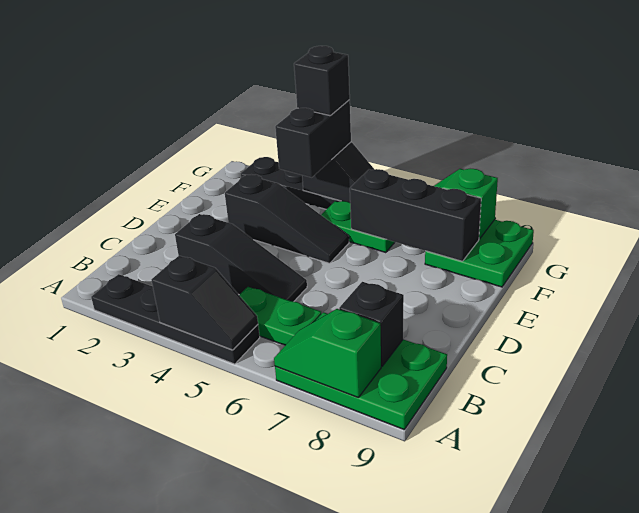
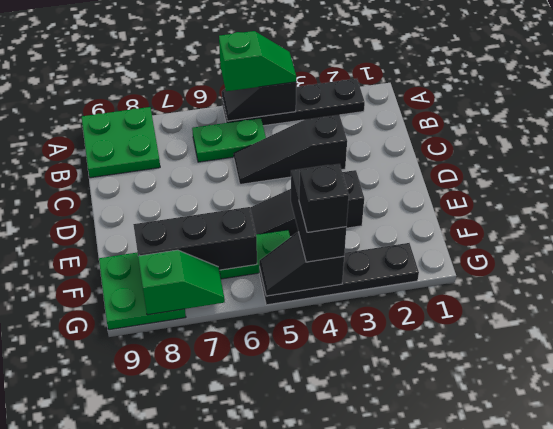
green plate A7:B9 level 1 -> green plate A8:B9 level 1
green slope A7:A8 level 2 top 8 -> green slope A4:A5 level 3 top 5
black brick B8 level 2 -> none

